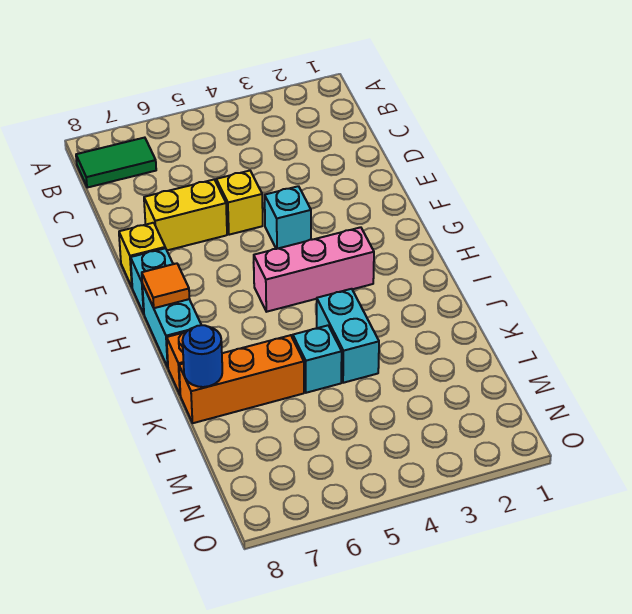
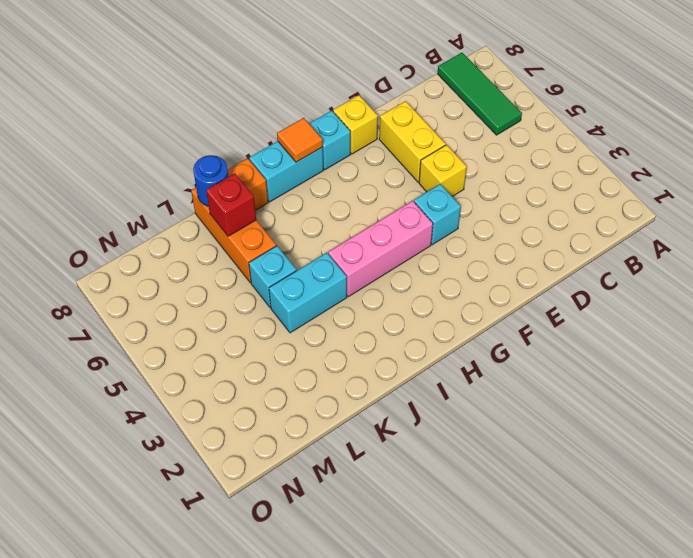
green tile B7:B8 level 1 -> green tile B6:B8 level 1
pink brick H3:H5 level 1 -> pink brick G4:I4 level 1
none -> red brick K7 level 2

